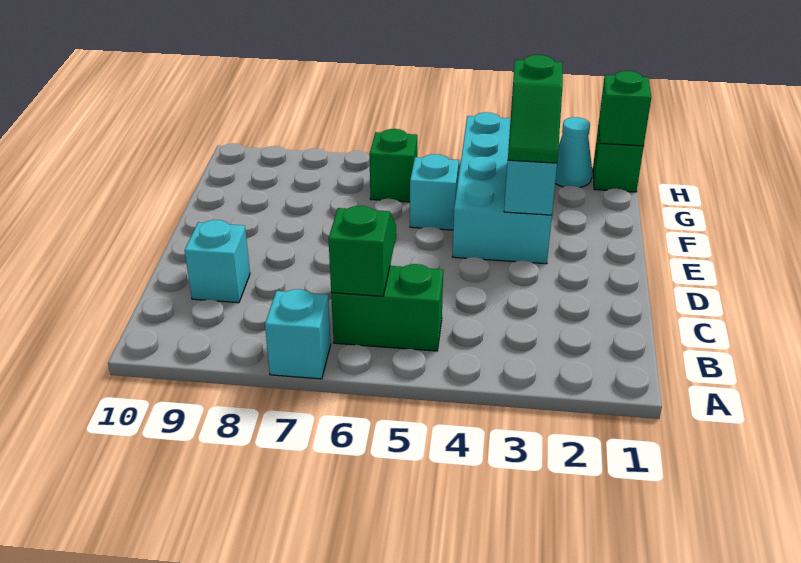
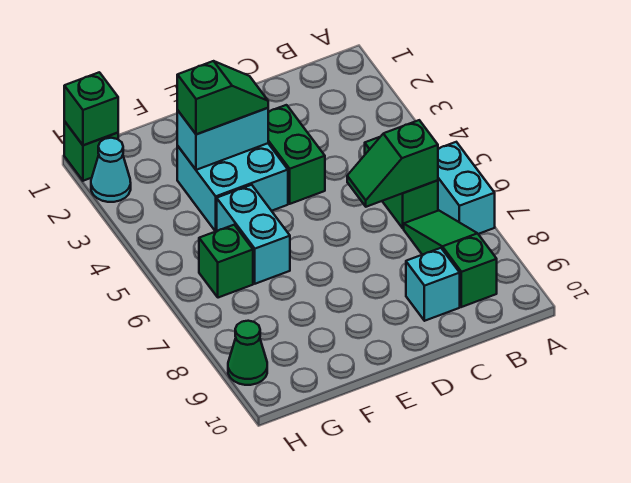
cyan brick A7 level 1 -> cyan brick A6:A7 level 1
none -> green slope B7:B9 level 1 top 9
none -> green brick D3:D4 level 1
cyan brick E3:H4 level 1 -> cyan brick E3:F4 level 1
cyan brick F5 level 1 -> cyan brick F5:F6 level 1
none -> green cone H9 level 1

